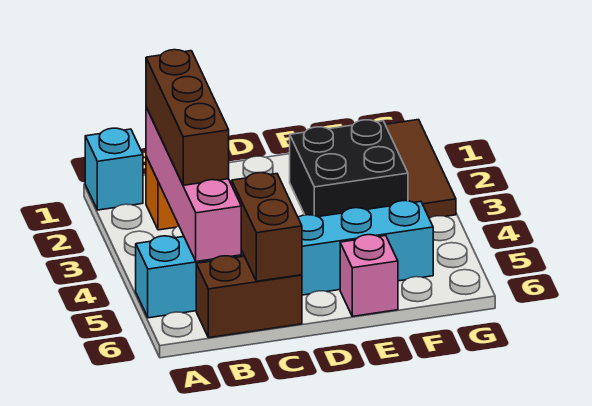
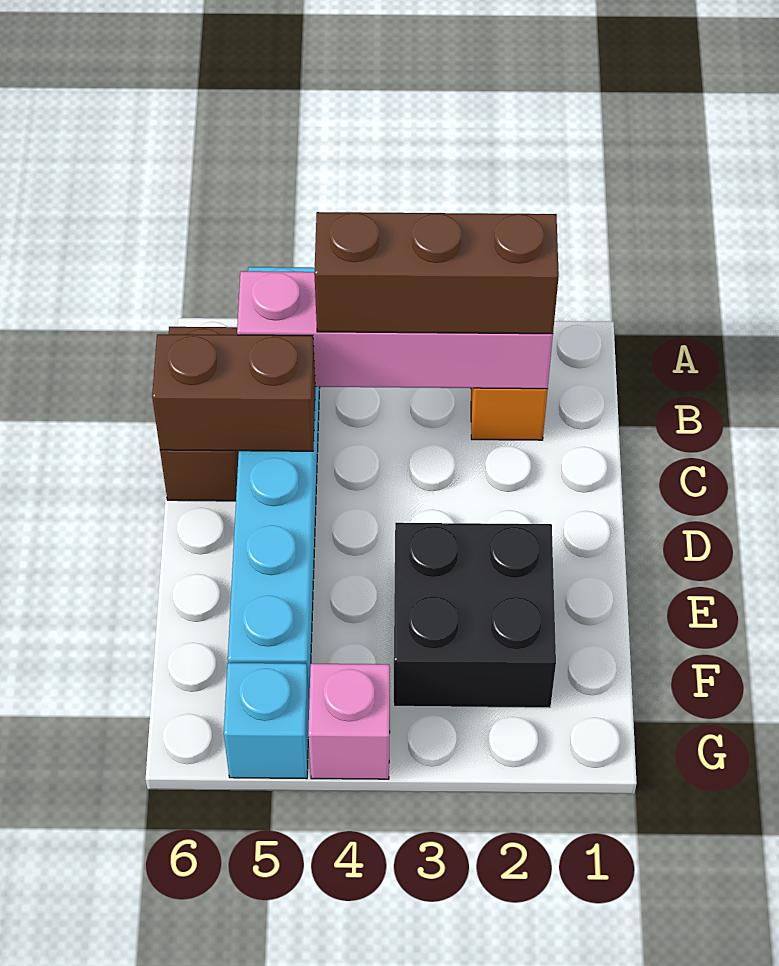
cyan brick A1 level 1 -> cyan brick G5 level 1
pink brick E6 level 1 -> pink brick G4 level 1
brown tile G1:G3 level 1 -> none

